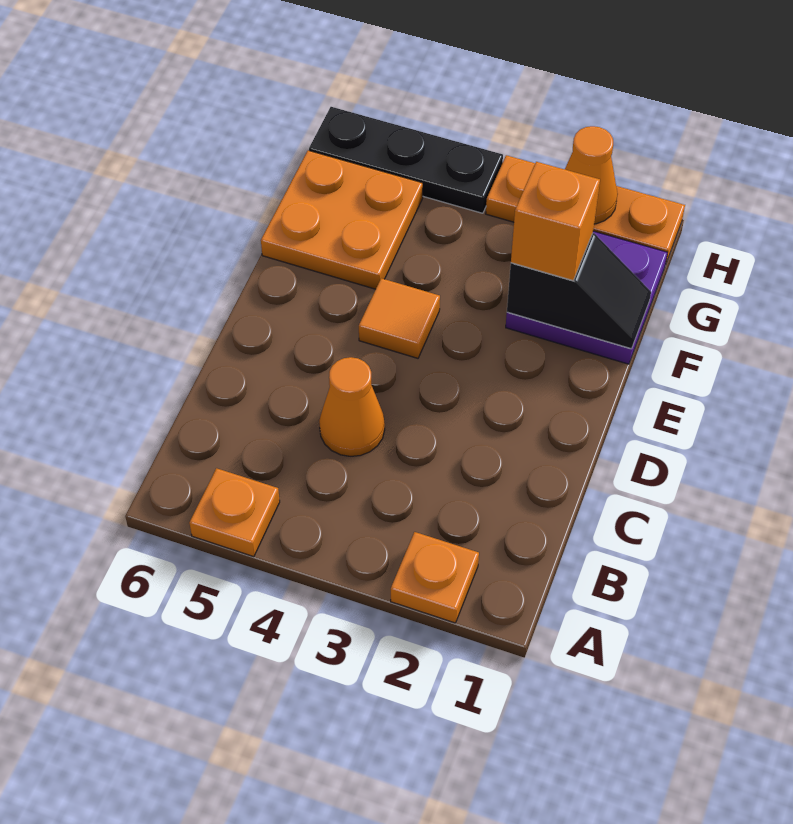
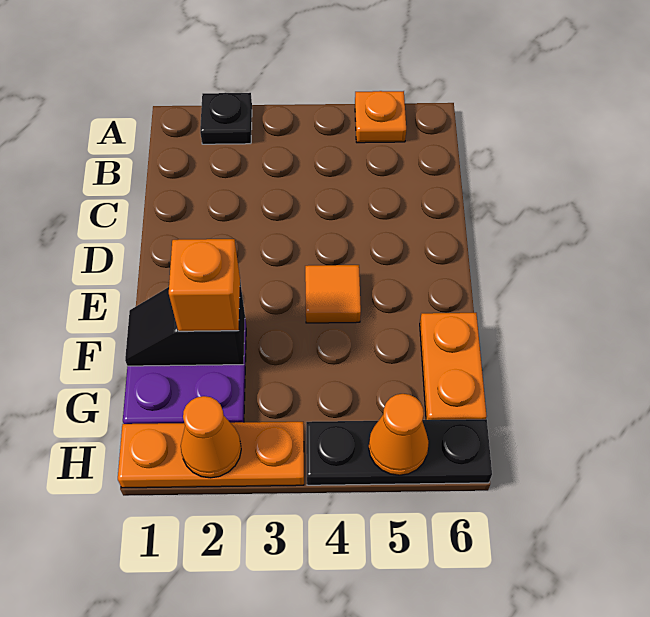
orange plate A2 level 1 -> black plate A2 level 1
orange cone C4 level 1 -> orange cone H5 level 2
orange plate F5:G6 level 1 -> orange plate F6:G6 level 1

